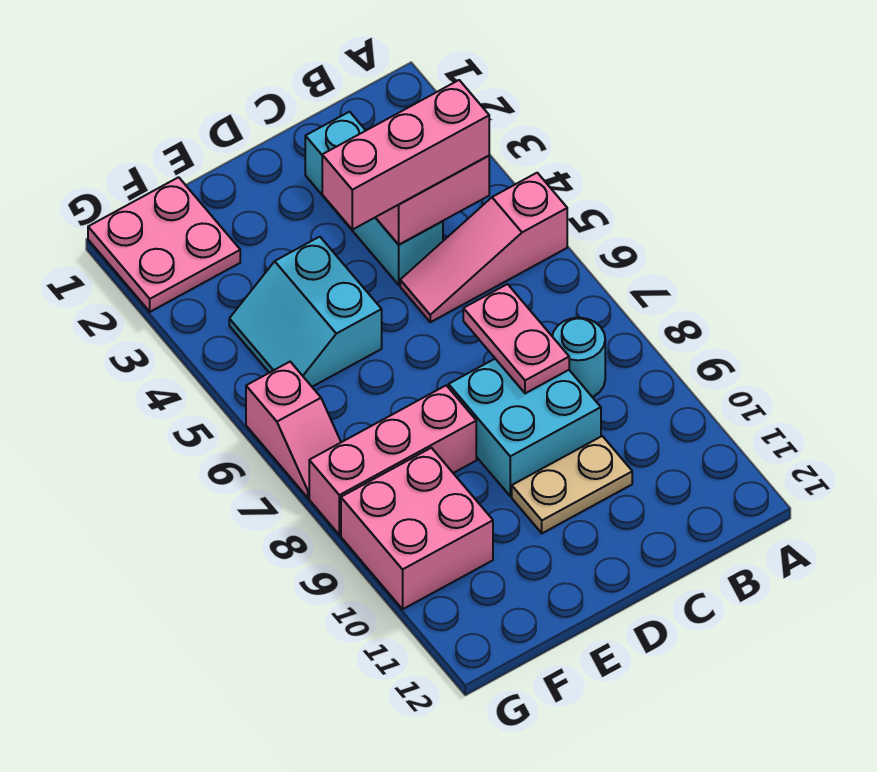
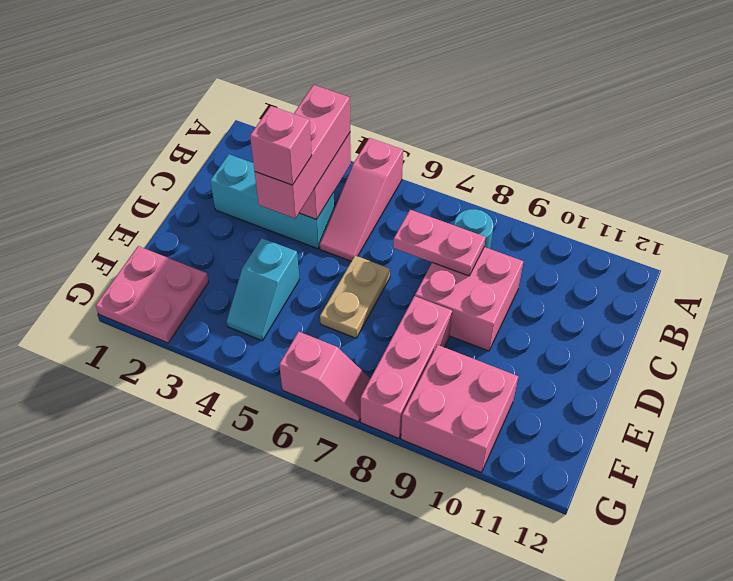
cyan brick C8:D9 level 1 -> pink brick C8:D9 level 1
tan plate C10:D10 level 1 -> tan plate D6:E6 level 1
none -> pink brick D4 level 4
cyan slope E4:F5 level 1 top E -> cyan slope E4:F4 level 1 top E

